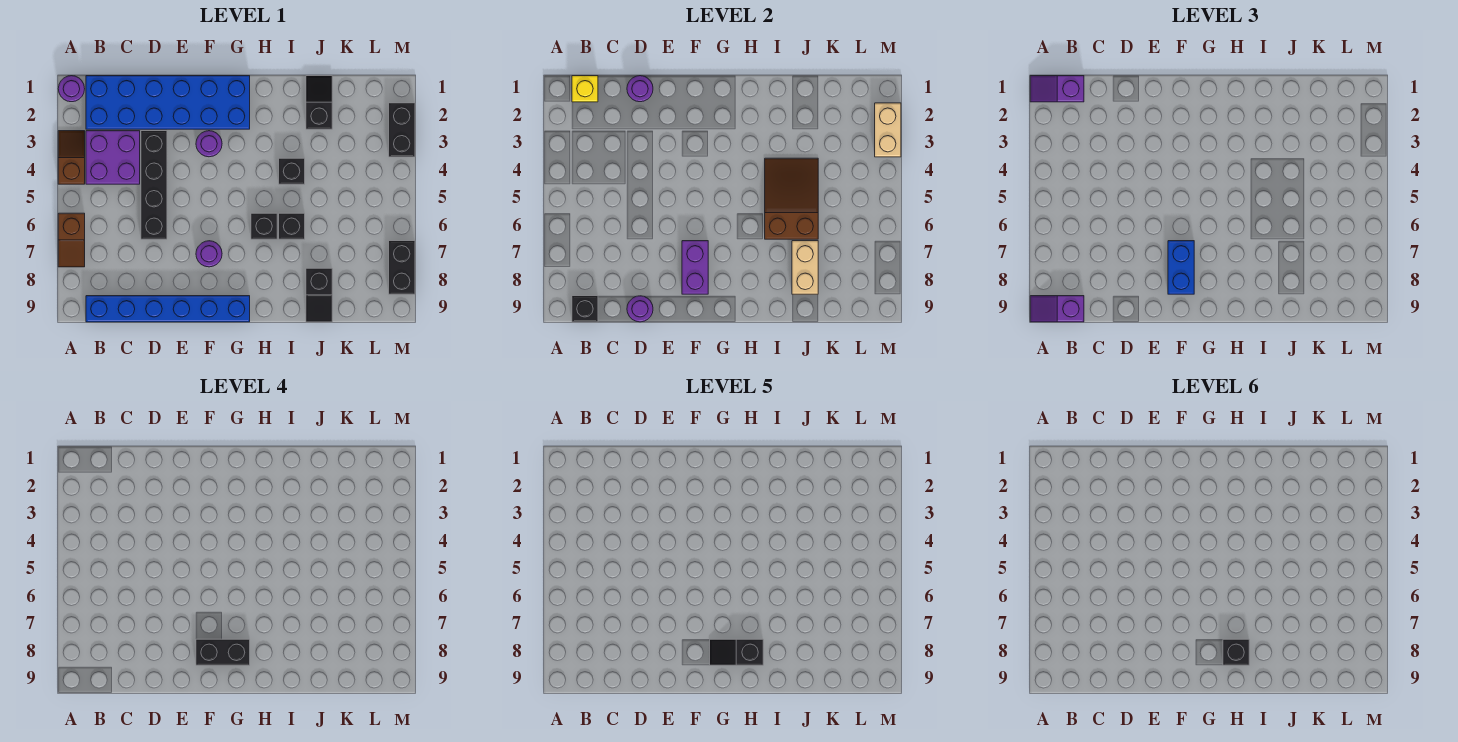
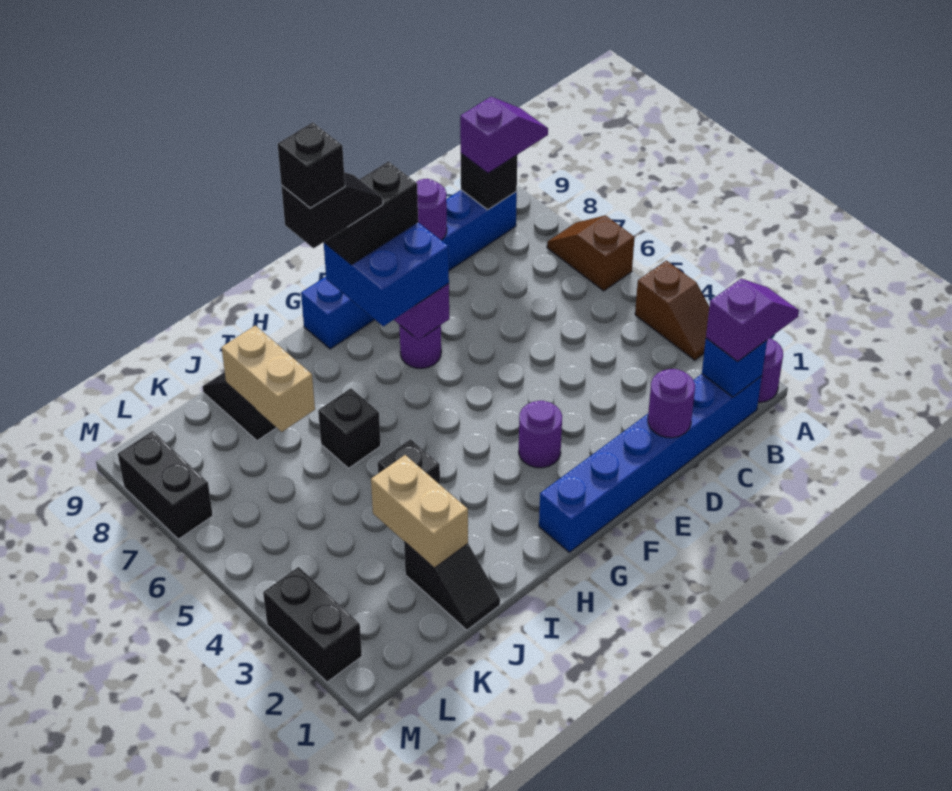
blue brick B1:G2 level 1 -> blue brick B1:G1 level 1
yellow brick B1 level 2 -> blue brick B1 level 2
purple brick B3:C4 level 1 -> none
black brick D3:D6 level 1 -> none
blue brick F7:F8 level 3 -> blue brick F7:G8 level 3
black brick H6 level 1 -> none
brown slope I4:J6 level 2 top 6 -> none
tan brick M2:M3 level 2 -> tan brick J2:J3 level 2

